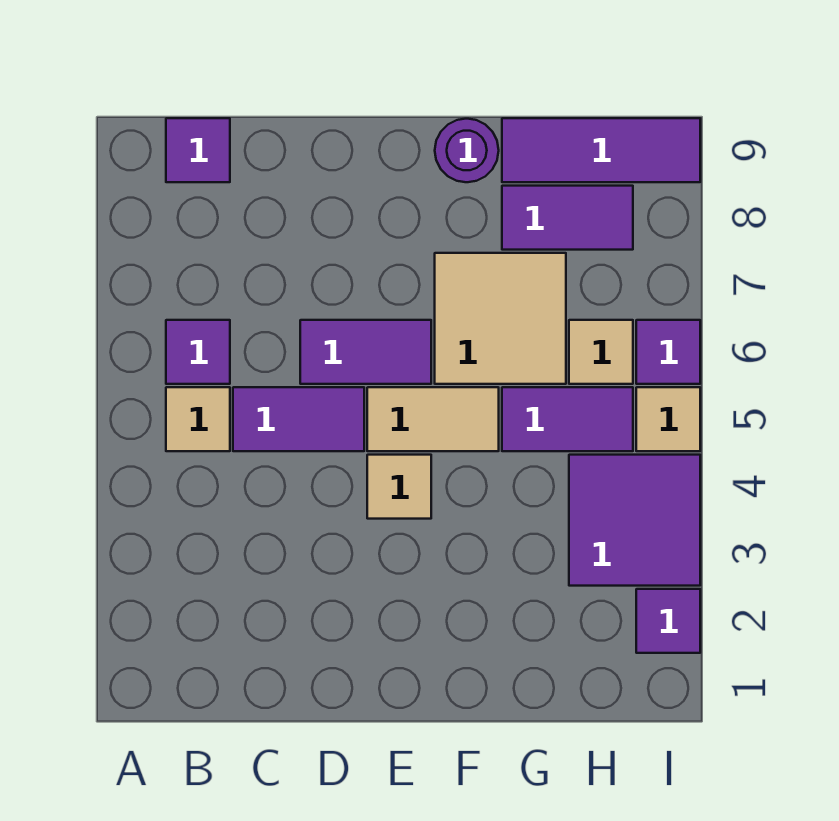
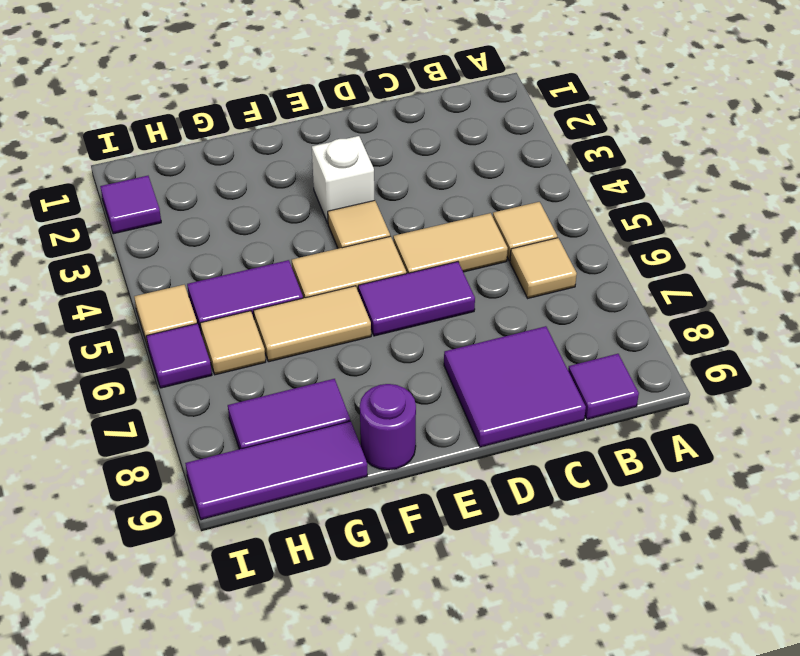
purple tile B6 level 1 -> tan tile B6 level 1
purple tile C5:D5 level 1 -> tan tile C5:D5 level 1
none -> white brick E3 level 1
tan tile F6:G7 level 1 -> tan tile F6:G6 level 1
purple tile H3:I4 level 1 -> purple tile C8:D9 level 1

